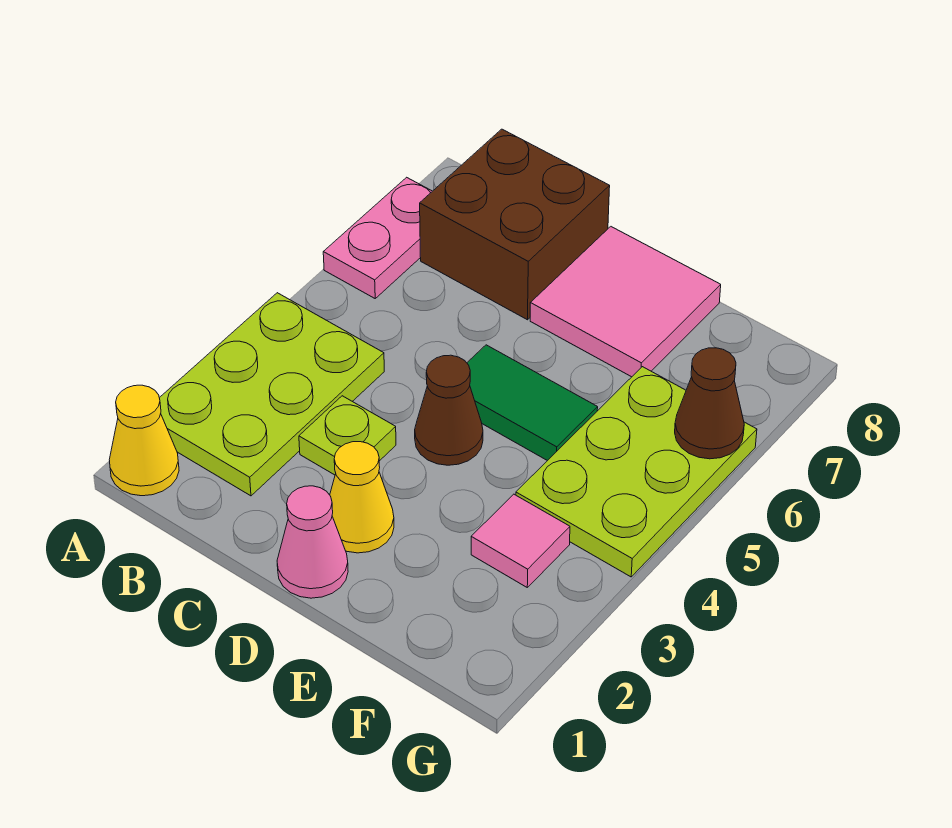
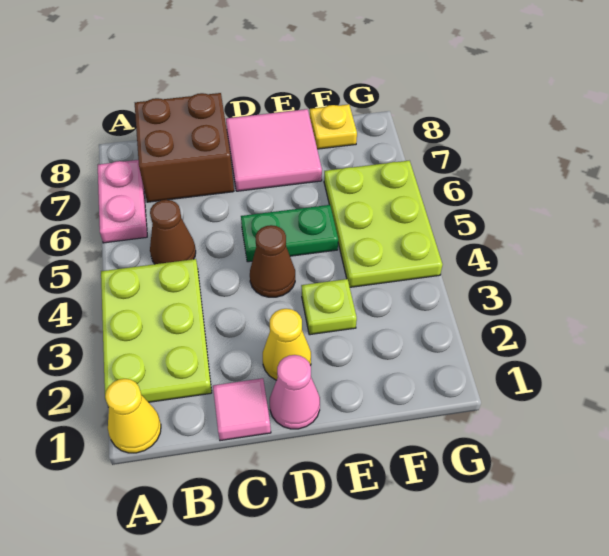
lime plate C3 level 1 -> lime plate E3 level 1
green tile D5:E5 level 1 -> green plate D5:E5 level 1
pink tile F3 level 1 -> pink tile C1 level 1
none -> yellow plate F8 level 1
brown cone G6 level 2 -> brown cone B5 level 1

